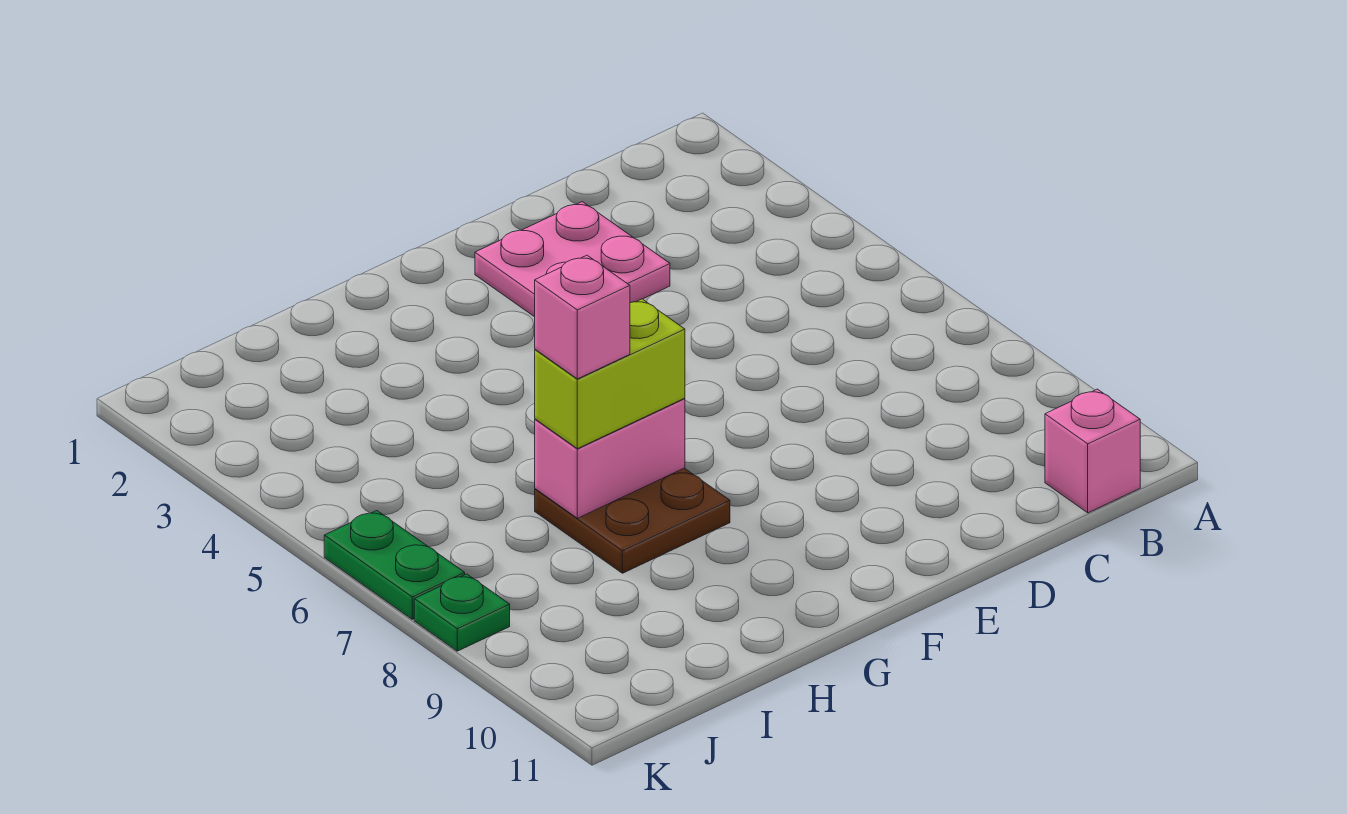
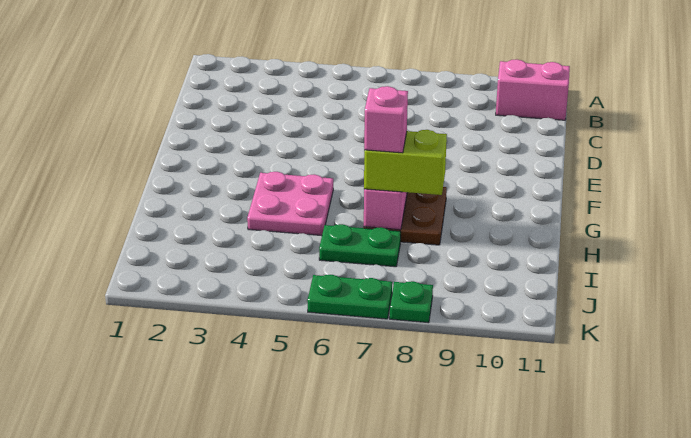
pink brick B11 level 1 -> pink brick B10:B11 level 1
pink plate D2:E3 level 1 -> pink plate G4:H5 level 1
lime brick G7:H7 level 3 -> lime brick H7:H8 level 3
none -> green plate I6:I7 level 1

